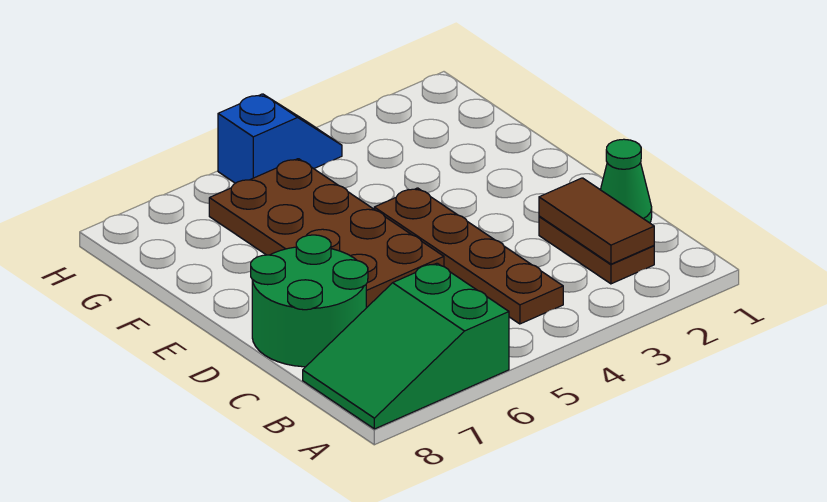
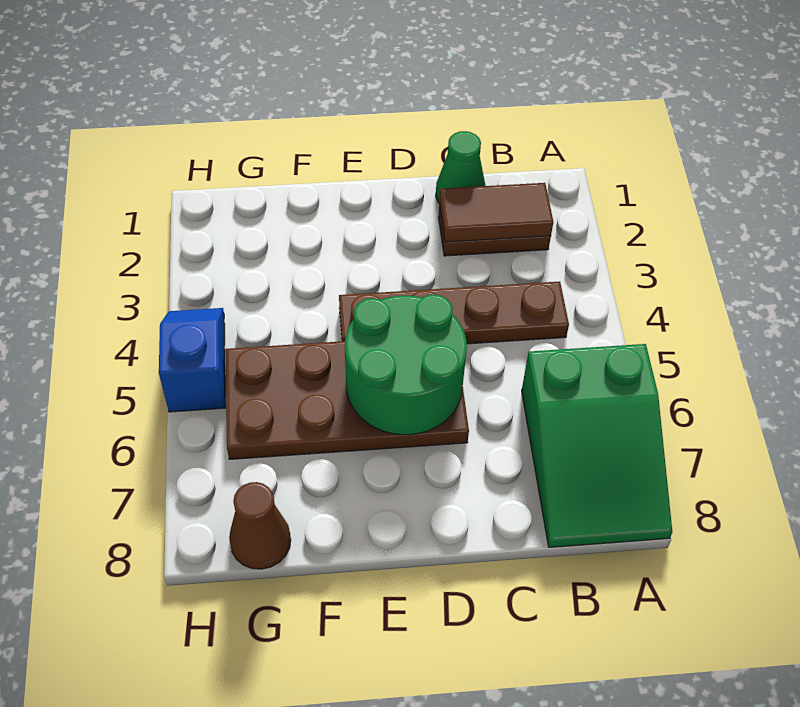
green round brick C7:D8 level 1 -> green round brick D5:E6 level 2
none -> brown cone G8 level 1

